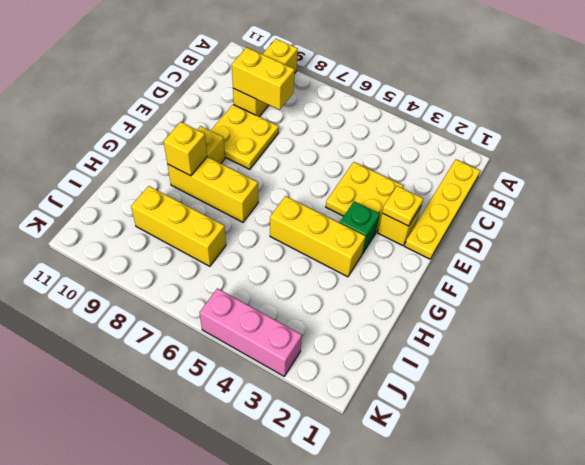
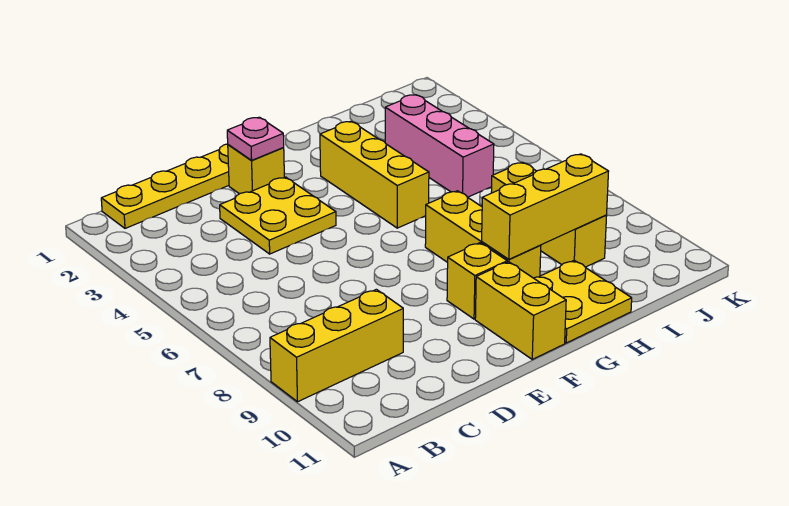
yellow brick C8:C9 level 2 -> yellow brick F10:F11 level 1
yellow plate D8:E9 level 1 -> yellow plate G10:H11 level 1
yellow plate E2 level 2 -> pink plate E2 level 2
green brick F3 level 1 -> none
yellow brick G9 level 2 -> yellow brick G9:I9 level 2
pink brick K3:K5 level 1 -> pink brick I3:I5 level 1

